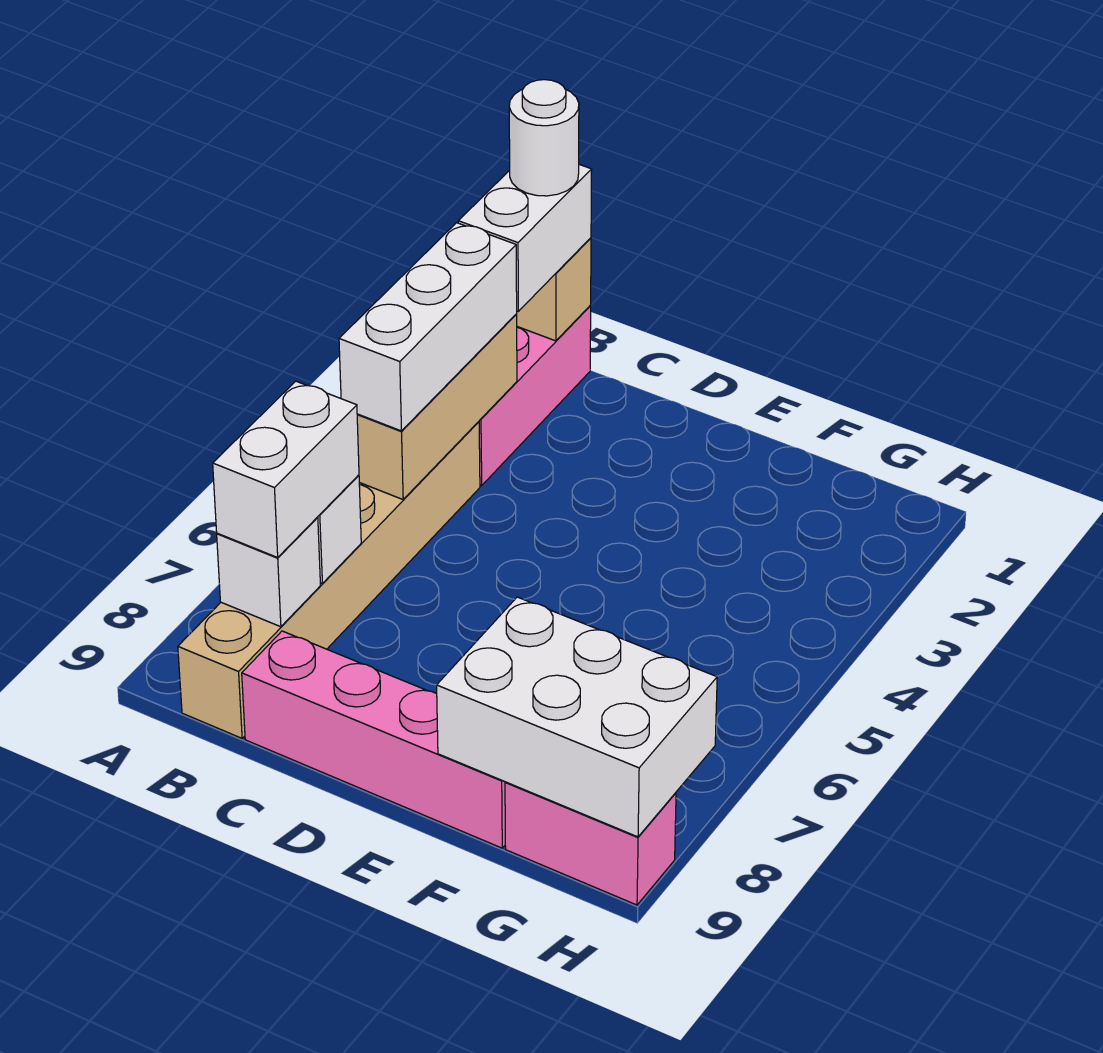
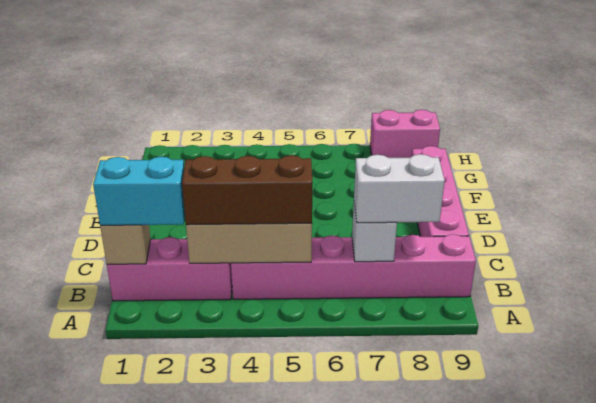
white brick B1:B2 level 3 -> cyan brick B1:B2 level 3
white round brick B1 level 4 -> none
white brick B3:B5 level 3 -> brown brick B3:B5 level 3
tan brick B4:B9 level 1 -> pink brick B4:B9 level 1
white brick B8 level 2 -> none
white brick F8:H9 level 2 -> none
pink brick G9:H9 level 1 -> pink brick H8:H9 level 1

